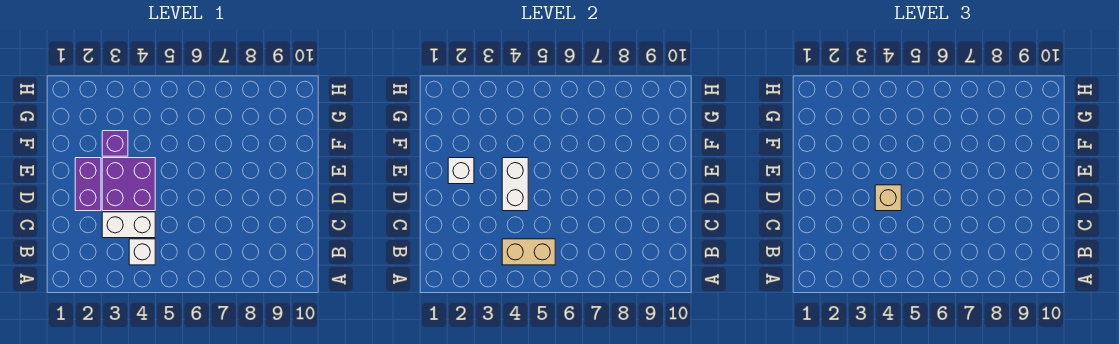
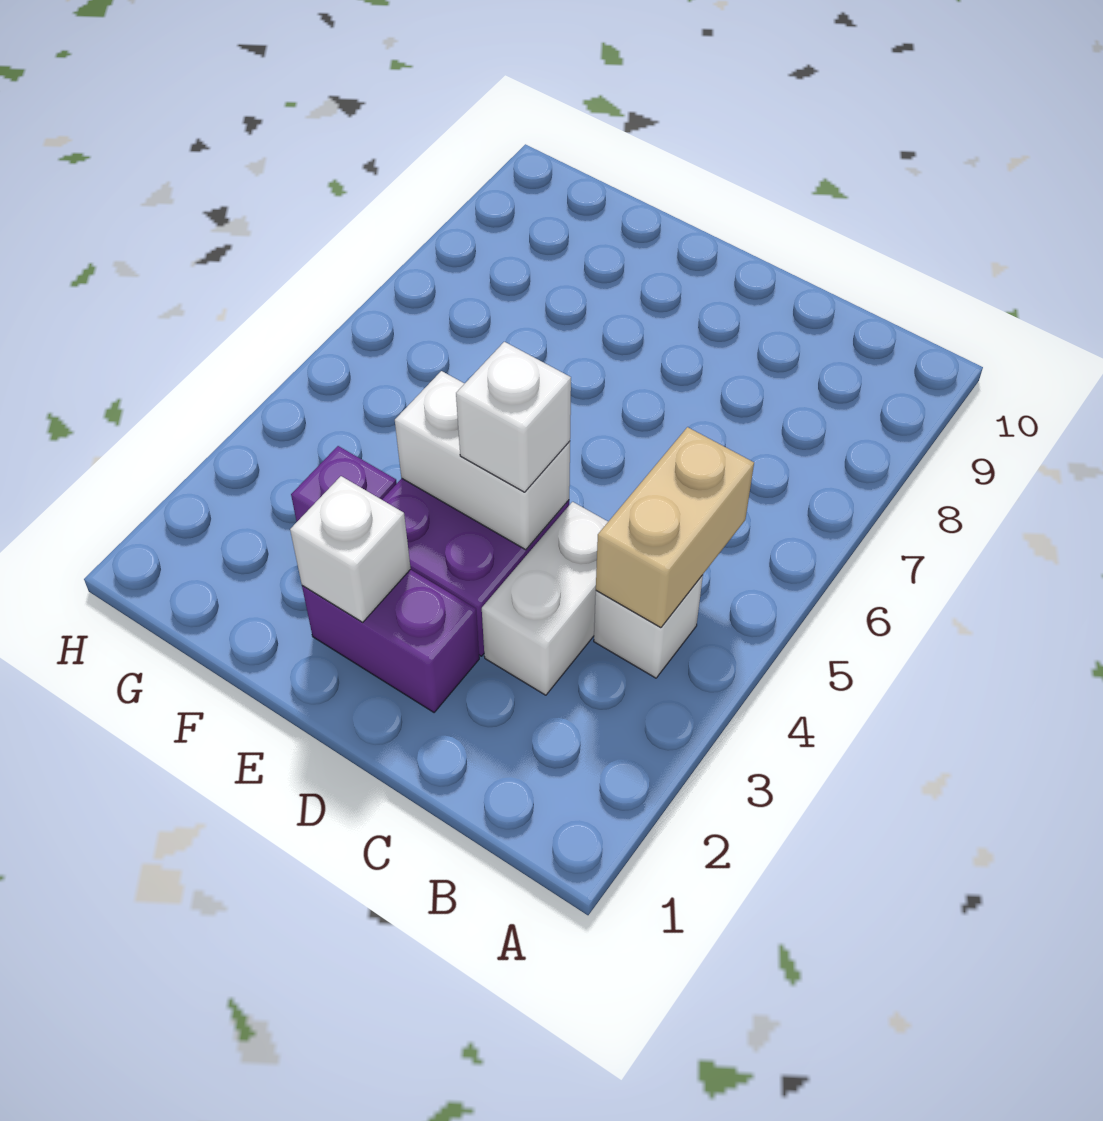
tan brick D4 level 3 -> white brick D4 level 3

